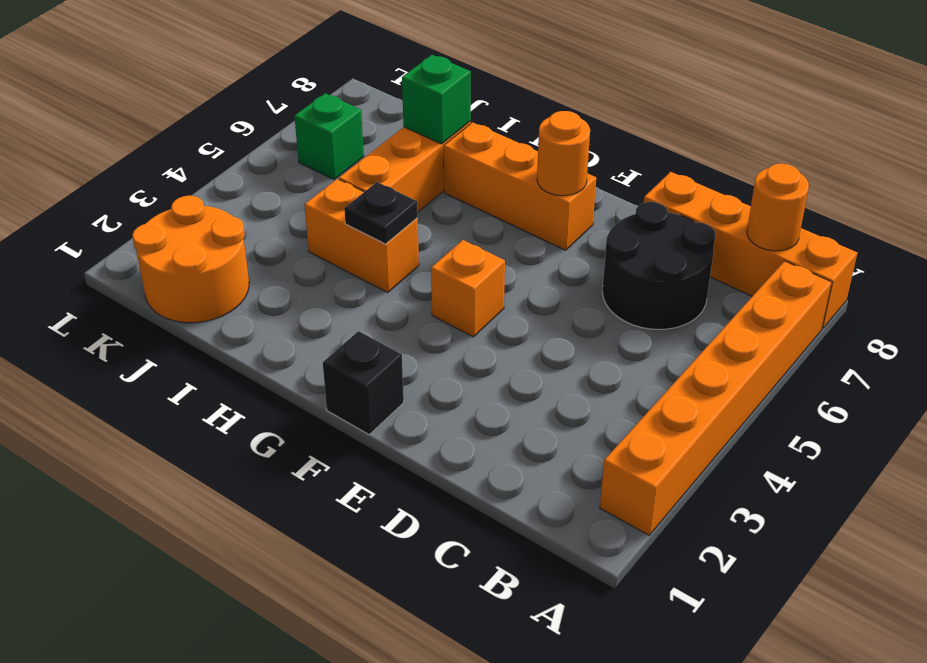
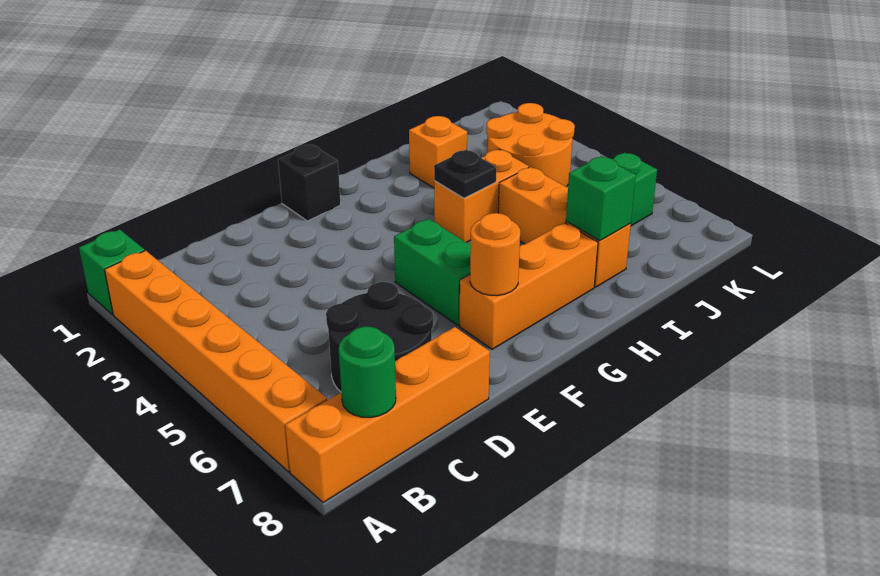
none -> green brick A1 level 1
orange round brick B8 level 2 -> green round brick B8 level 2
orange brick F4 level 1 -> orange brick I2 level 1
none -> green brick F5:F6 level 1
orange round brick J1:K2 level 1 -> orange round brick J3:K4 level 1

